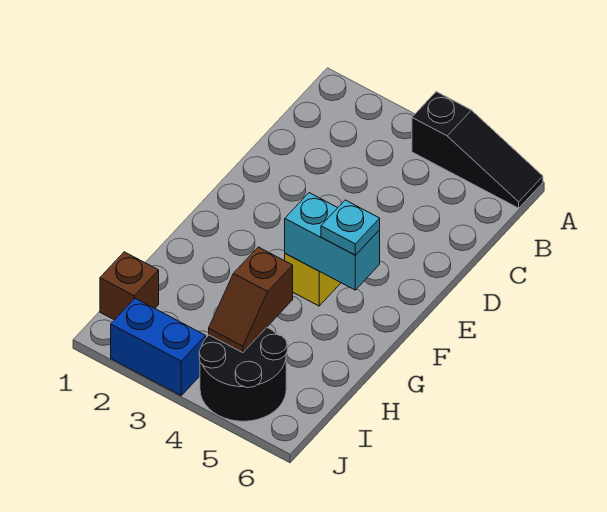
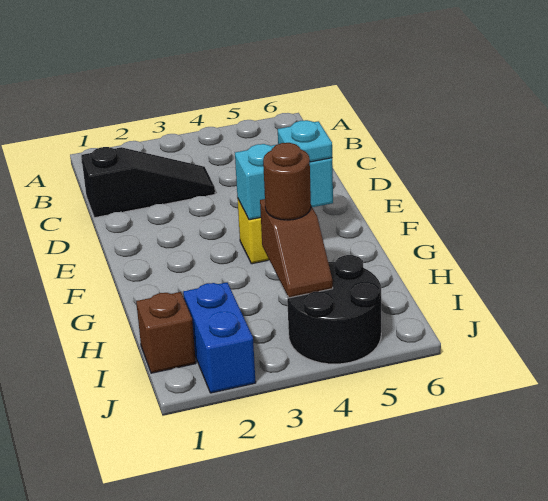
black slope A4:A6 level 1 top 4 -> black slope C1:C3 level 1 top 1
none -> brown round brick H4 level 3
blue brick J2:J3 level 1 -> blue brick I2:J2 level 1

